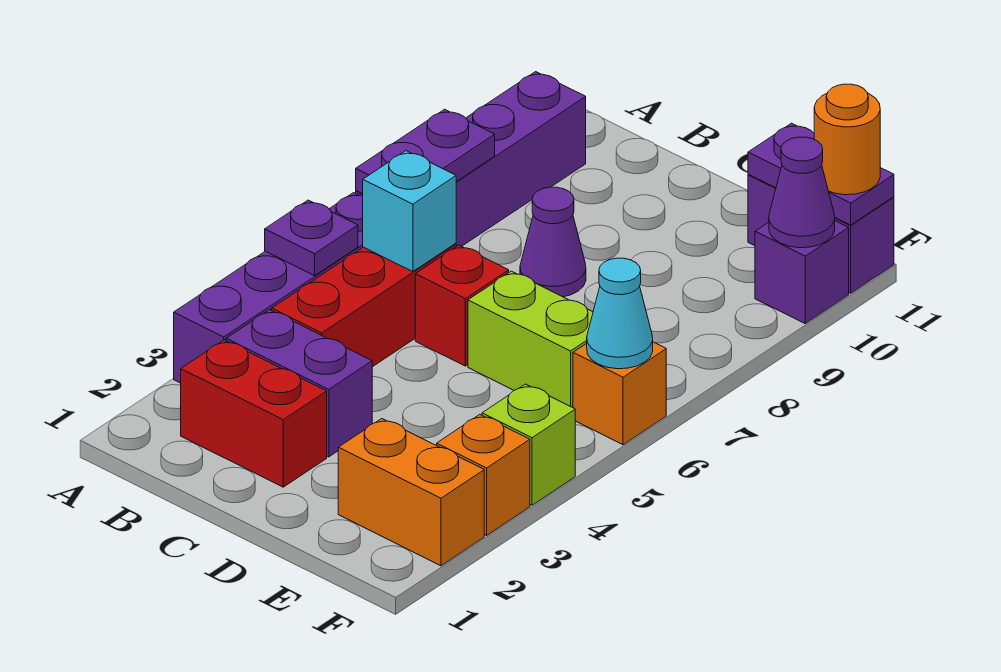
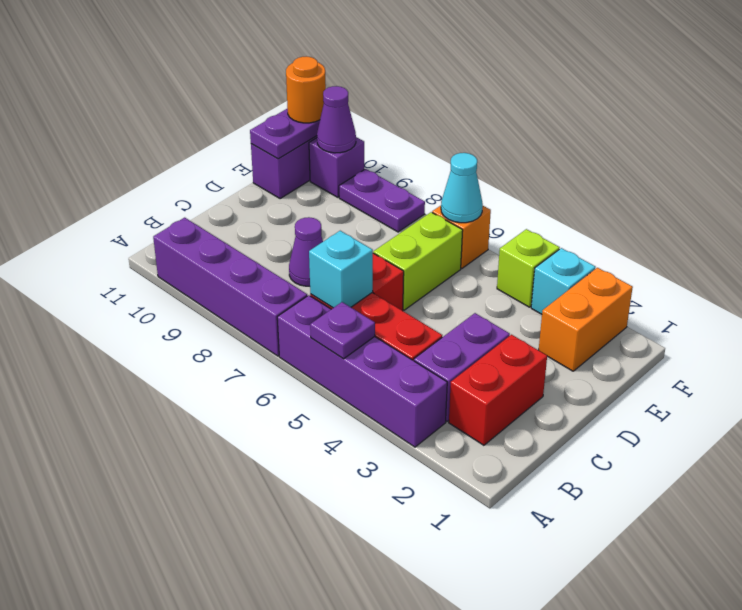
purple plate A7:A8 level 2 -> purple plate F8:F9 level 1
orange brick F3 level 1 -> cyan brick F3 level 1

